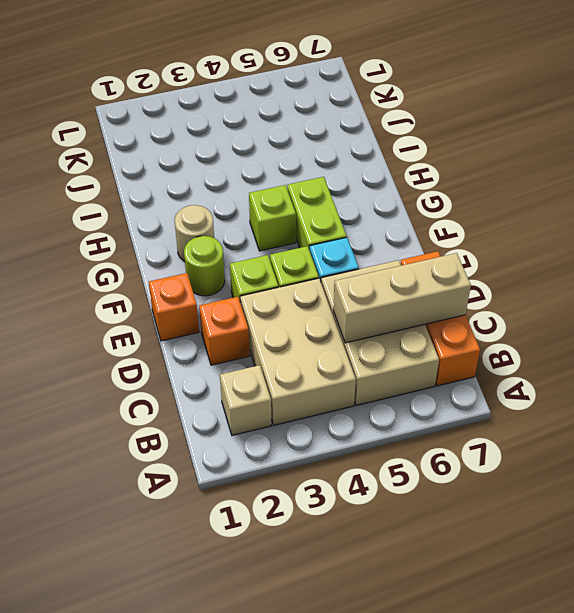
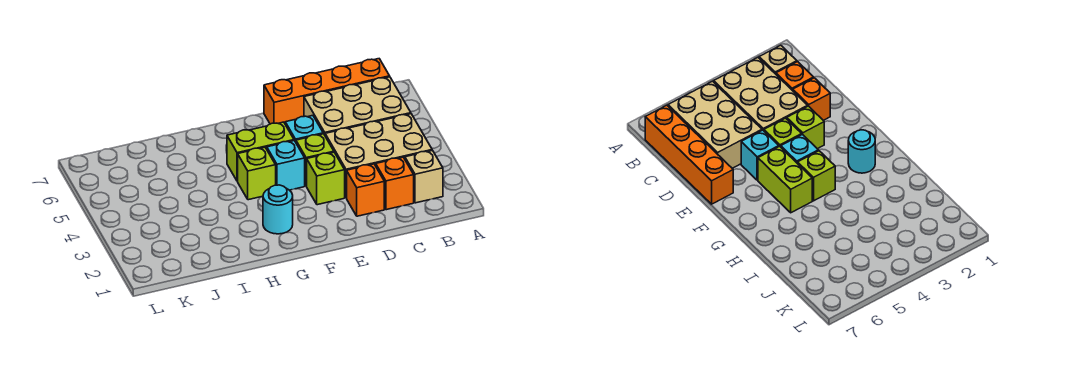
orange brick B7:D7 level 1 -> orange brick B7:E7 level 1
tan brick C5:C7 level 2 -> none
orange brick E1 level 1 -> orange brick C2 level 1
lime round brick F2 level 1 -> none
none -> cyan brick F4 level 1
tan round brick G2 level 1 -> cyan round brick G2 level 1

